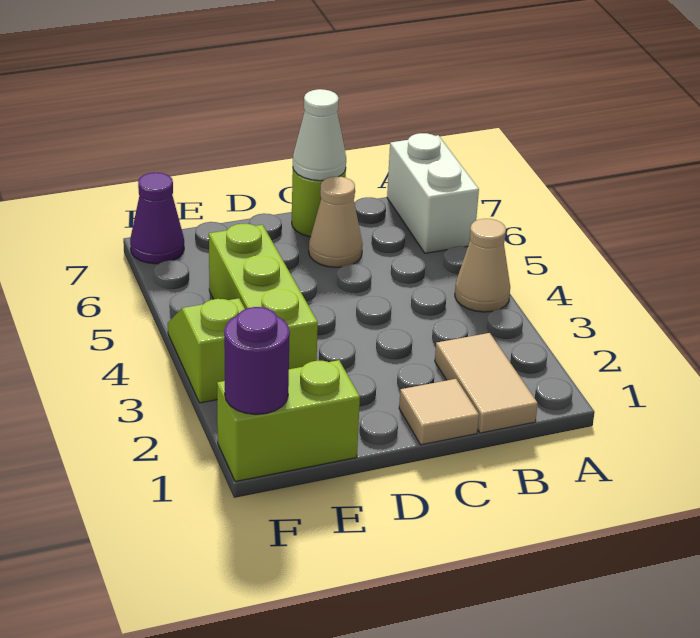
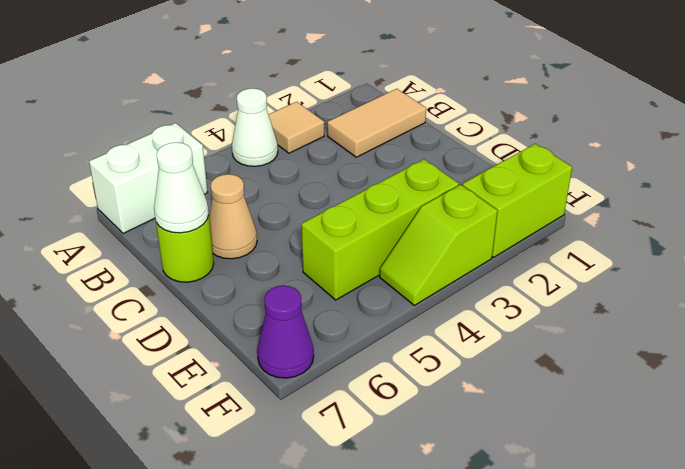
tan cone A4 level 1 -> white cone A4 level 1
tan tile C1 level 1 -> tan tile A3 level 1
lime brick E1:F1 level 1 -> lime brick F1:F2 level 1
purple round brick F1 level 2 -> none

